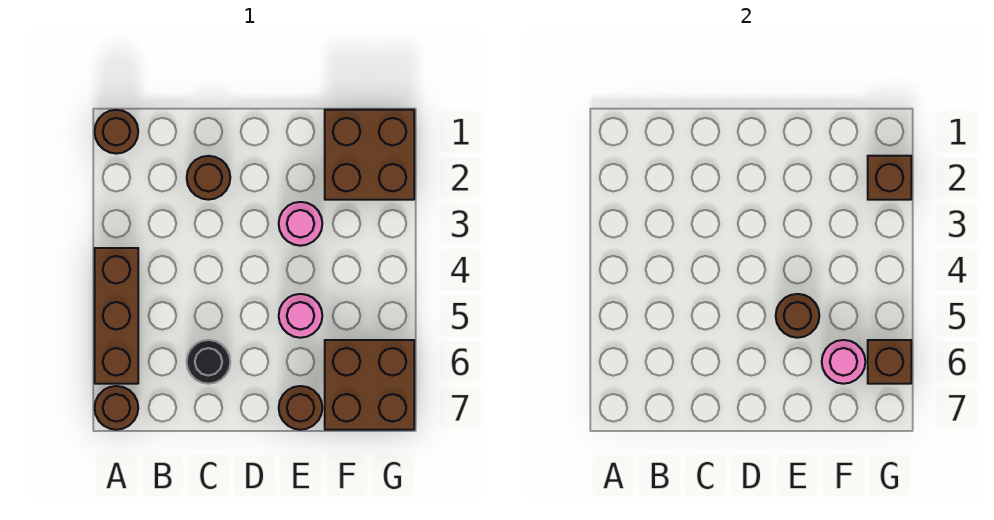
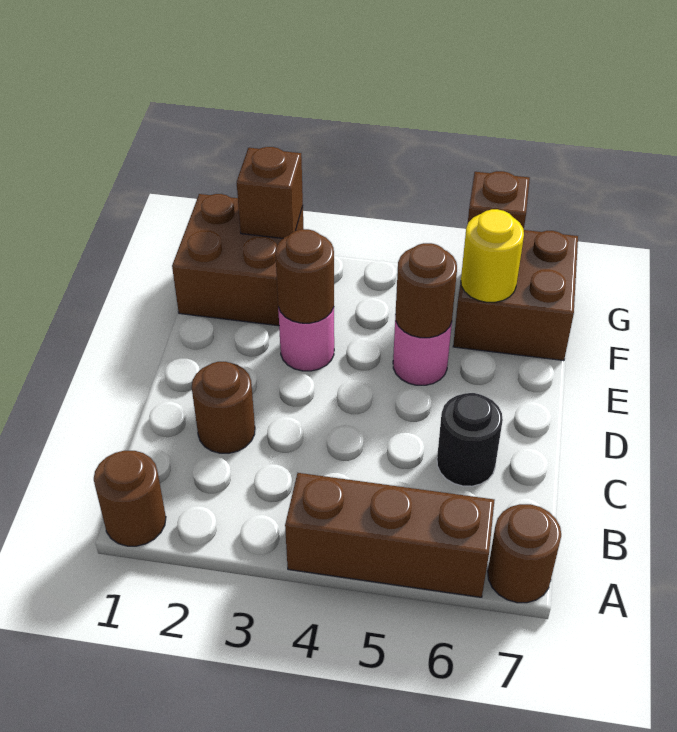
brown round brick E7 level 1 -> brown round brick E3 level 2
pink round brick F6 level 2 -> yellow round brick F6 level 2

